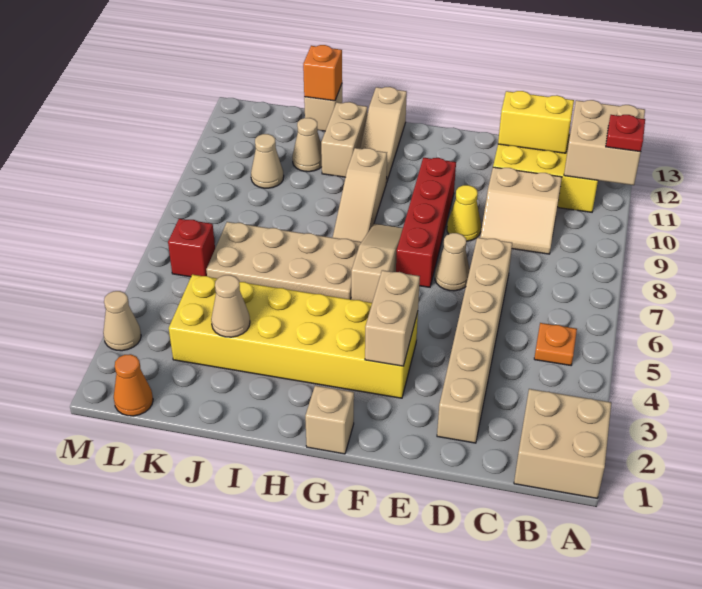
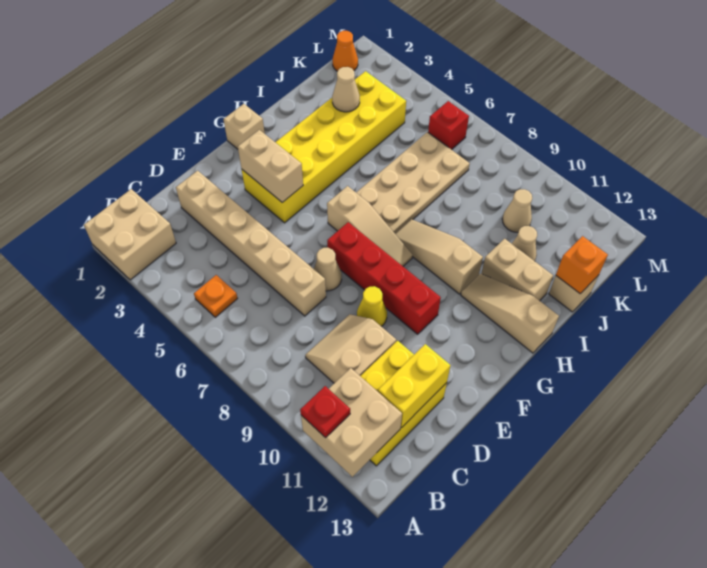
tan cone M3 level 1 -> none

